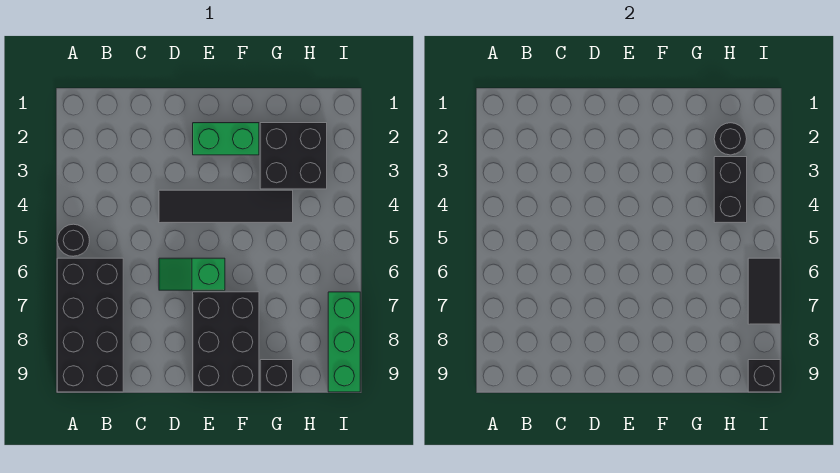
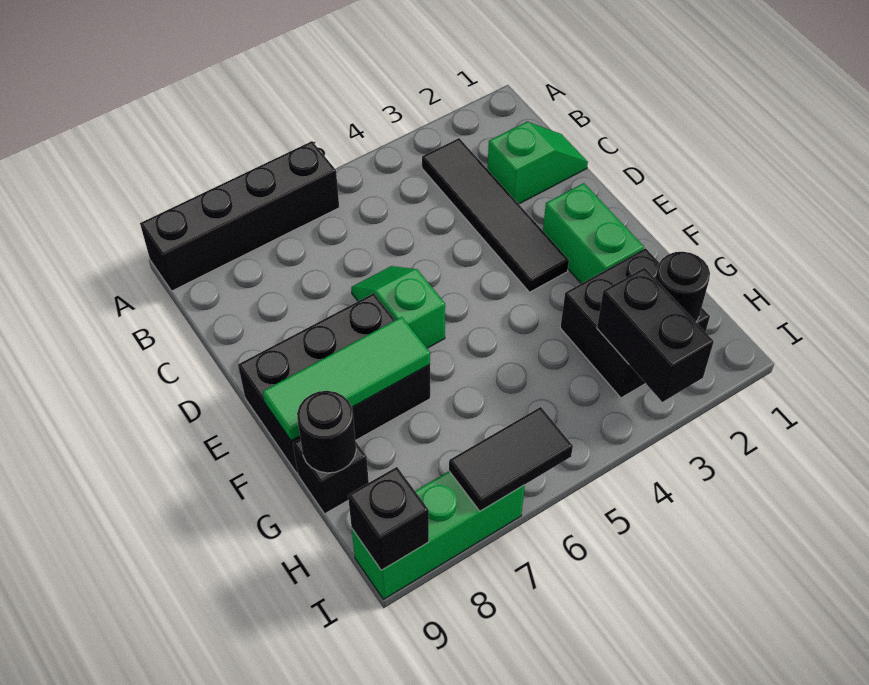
black round brick A5 level 1 -> black round brick G9 level 2
black brick A6:B9 level 1 -> black brick A6:A9 level 1
none -> green slope C1:C2 level 1 top 2
black tile D4:G4 level 1 -> black tile B3:E3 level 1
none -> green tile F7:F9 level 2
black brick H3:H4 level 2 -> black brick H3:I3 level 2

